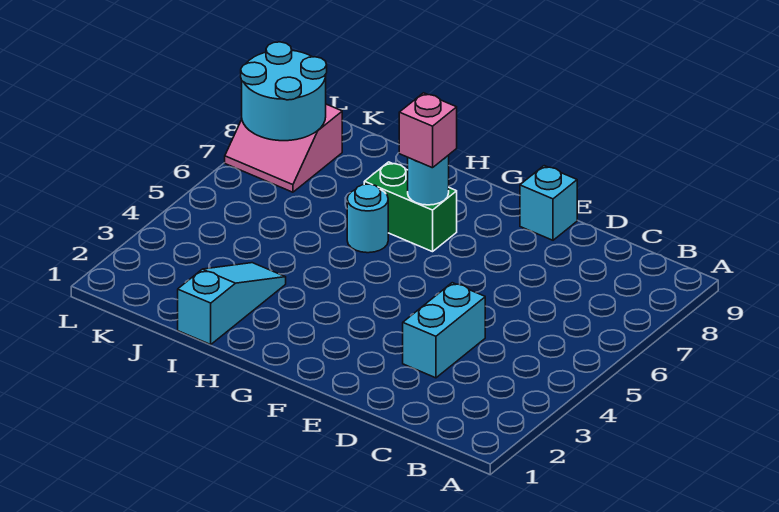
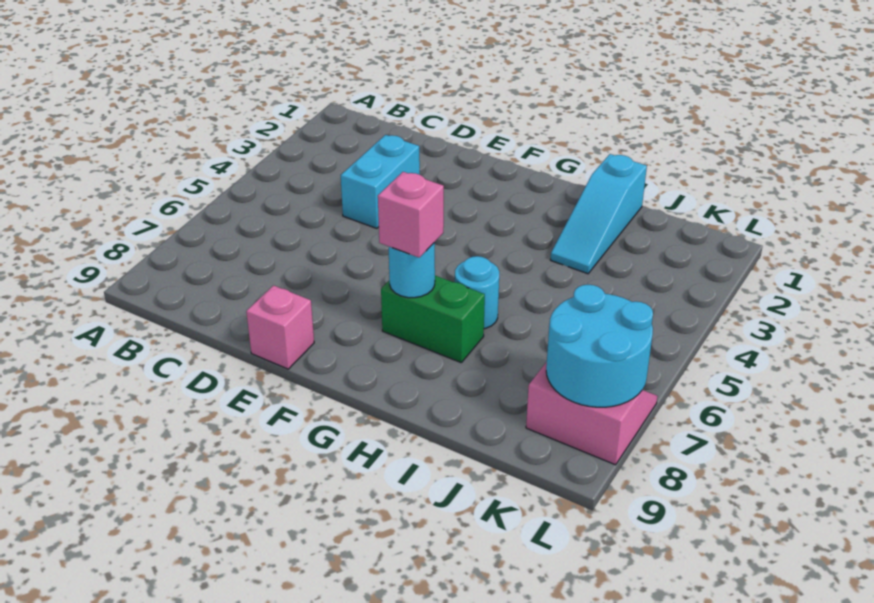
cyan brick E9 level 1 -> pink brick E9 level 1

